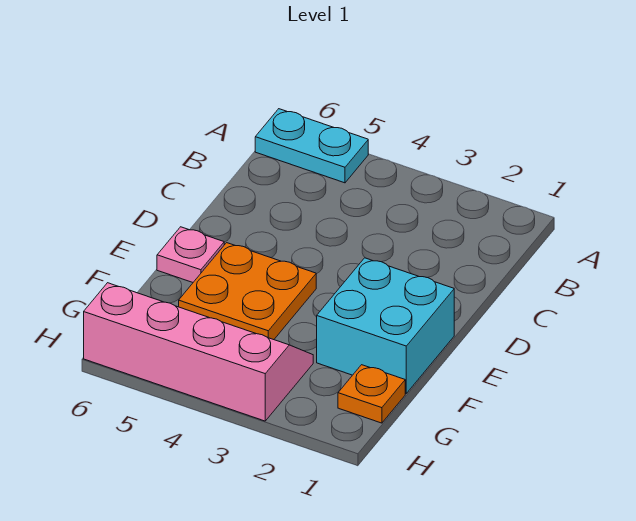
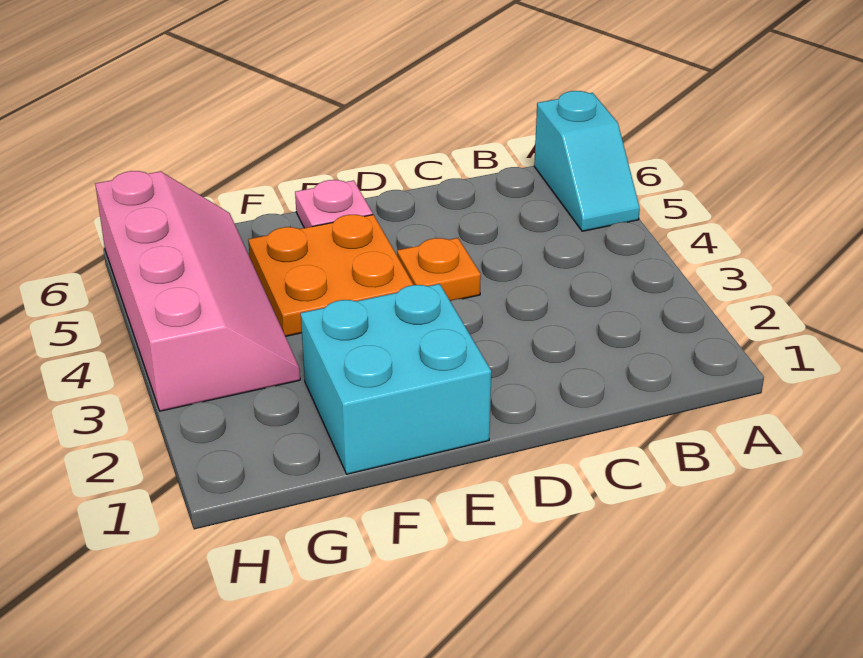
cyan plate A5:A6 level 1 -> cyan slope A5:A6 level 1 top 6
orange plate G1 level 1 -> orange plate D4 level 1

